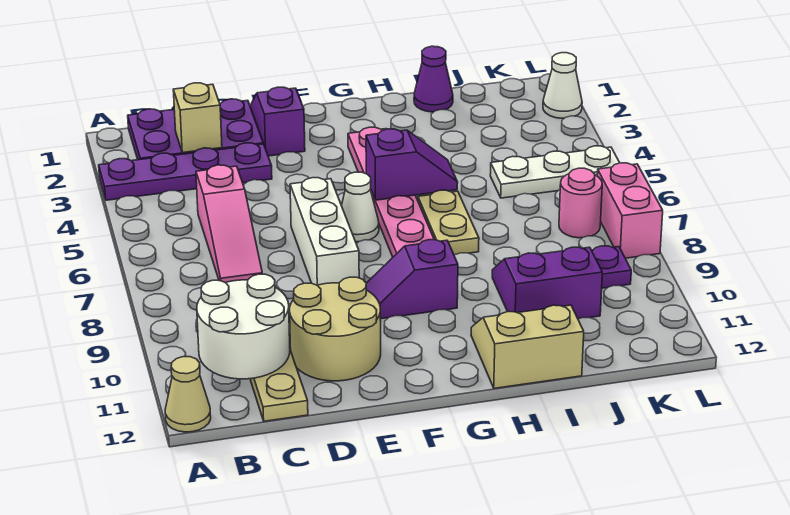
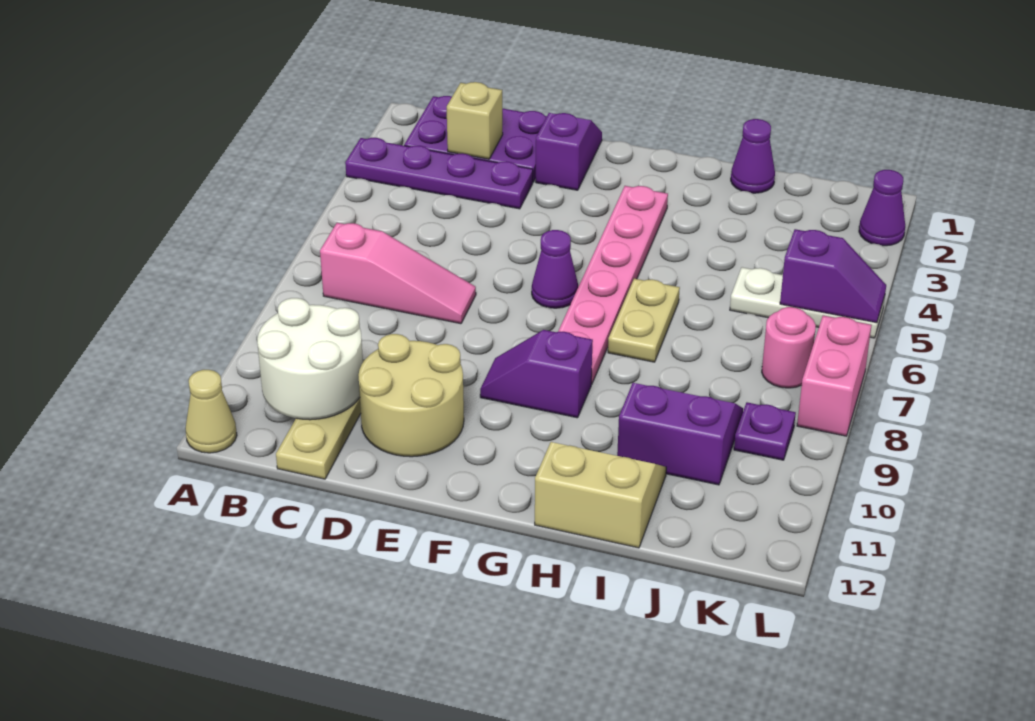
pink slope C5:C7 level 1 top 5 -> pink slope B7:D7 level 1 top B
white brick E6:E8 level 1 -> none
white cone F6 level 1 -> purple cone F6 level 1
purple slope G5:H5 level 2 top G -> purple slope K5:L5 level 2 top K
white cone L2 level 1 -> purple cone L2 level 1

